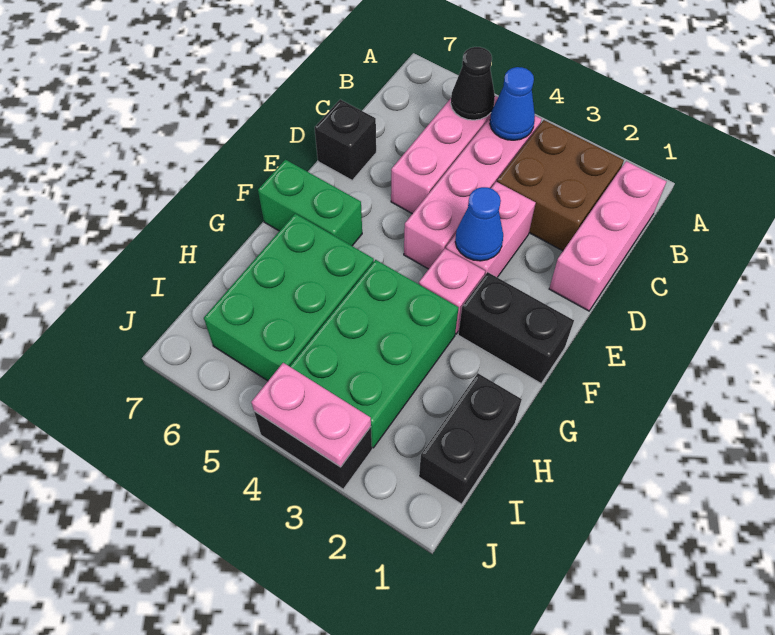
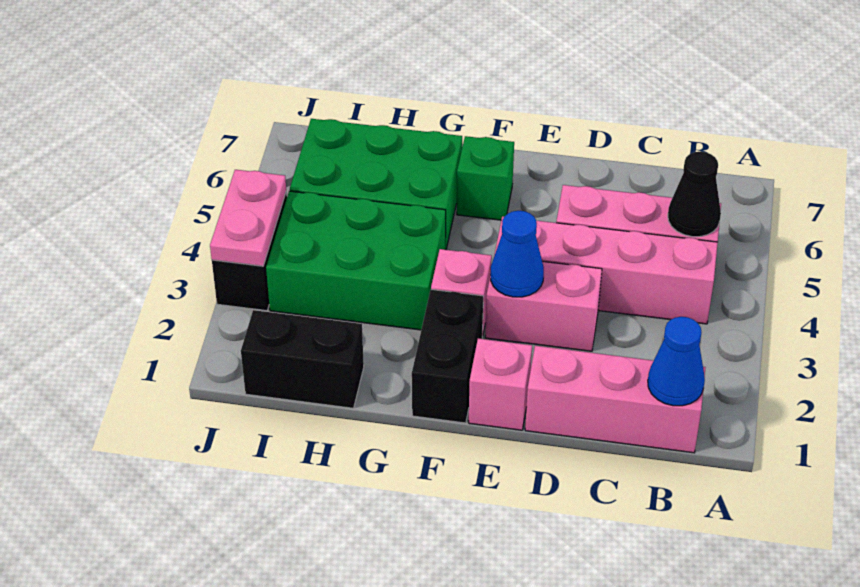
brown brick B2:C3 level 1 -> none
blue cone B4 level 2 -> blue cone B1 level 2
black brick D7 level 1 -> none
none -> pink brick E1 level 1
green brick F6:F7 level 1 -> green brick F6 level 1

